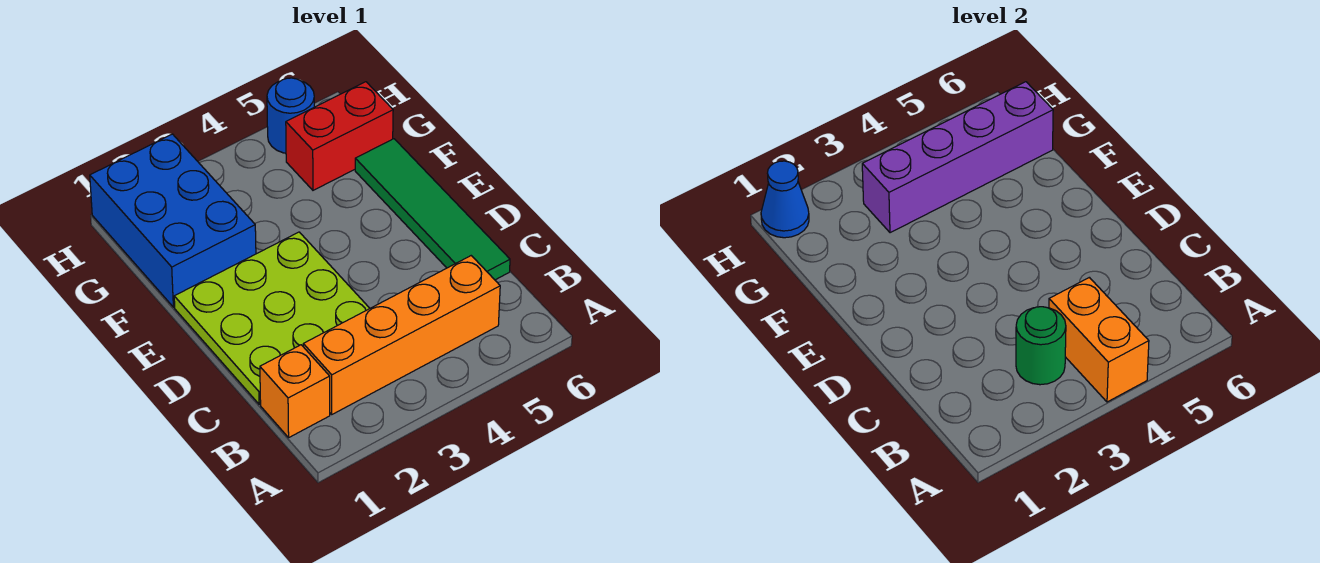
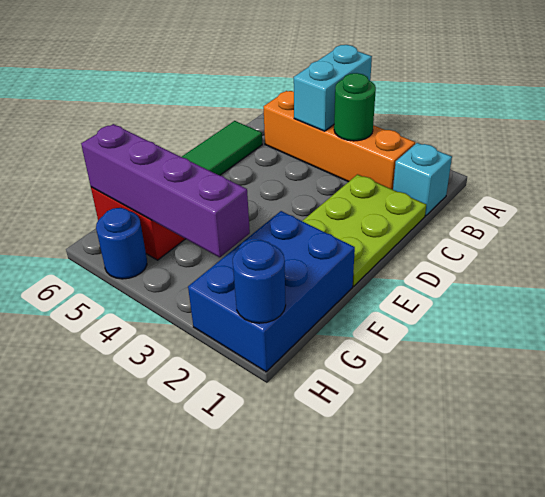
orange brick A4:B4 level 2 -> cyan brick A4:B4 level 2
orange brick B1 level 1 -> cyan brick B1 level 1
lime plate C1:E3 level 1 -> lime plate C1:E2 level 1
blue cone H1 level 2 -> blue round brick H1 level 2

